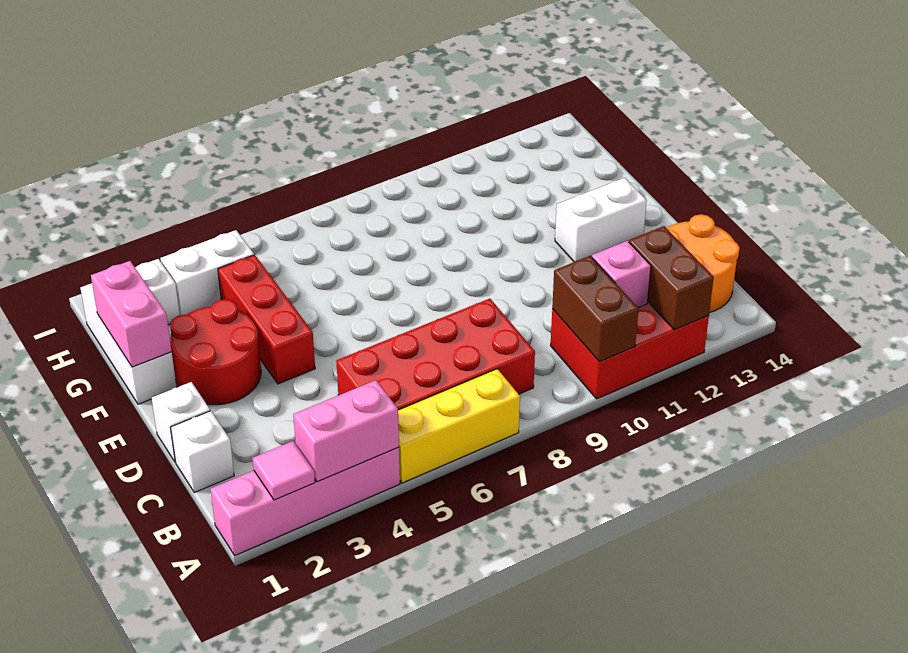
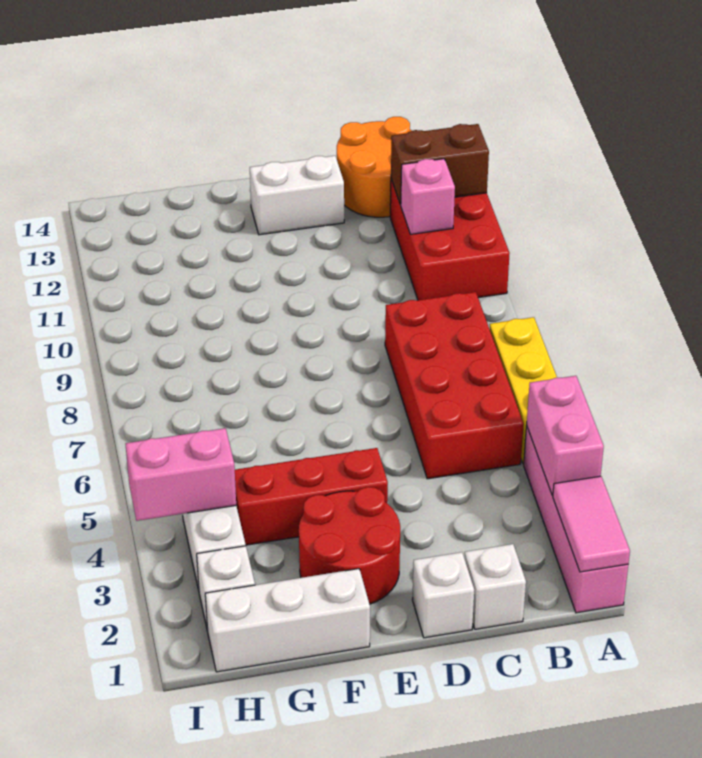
pink tile A2 level 2 -> pink tile A1:A2 level 2
brown brick A10:B10 level 2 -> none
white brick E12:E13 level 1 -> white brick D13:E13 level 1
pink brick F1:G1 level 2 -> pink brick H4:I4 level 2

